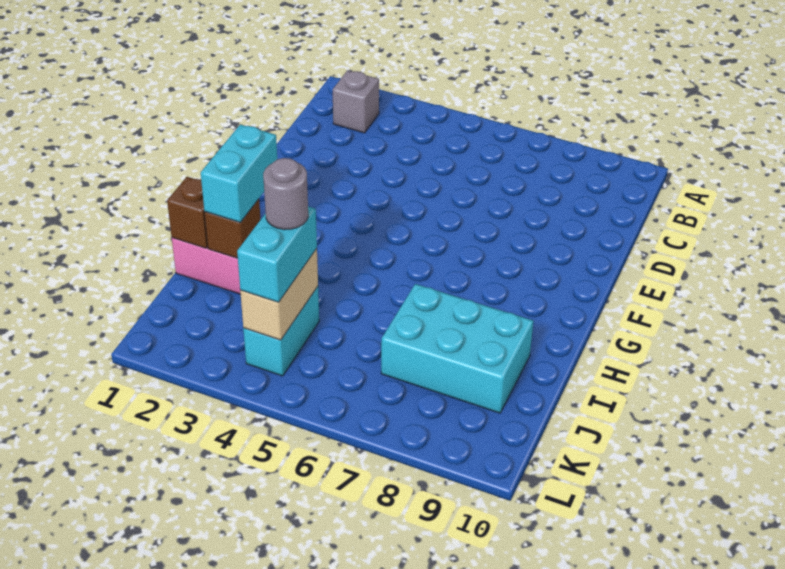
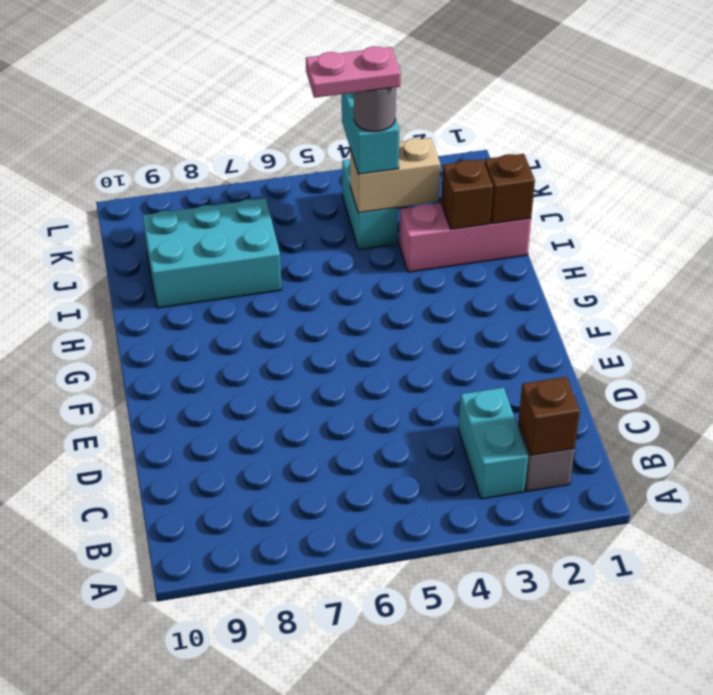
none -> brown brick B2 level 2
cyan brick H2:I2 level 3 -> cyan brick B3:C3 level 1
tan brick J4:K4 level 2 -> tan brick J3:J4 level 2
none -> pink plate J4:J5 level 5

